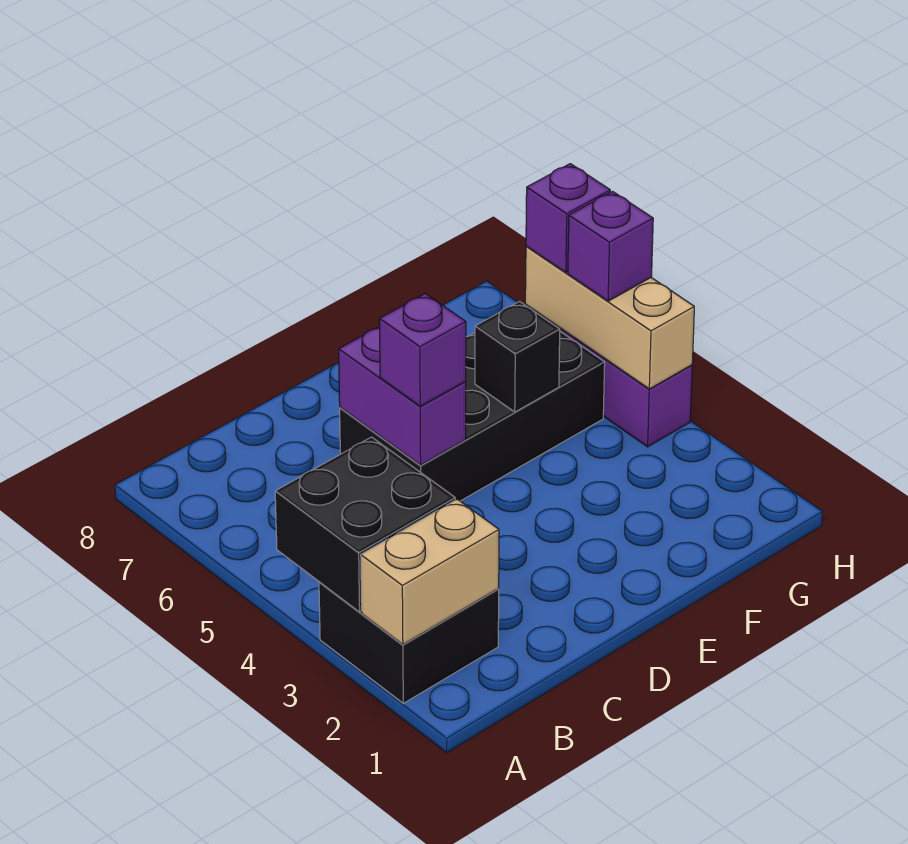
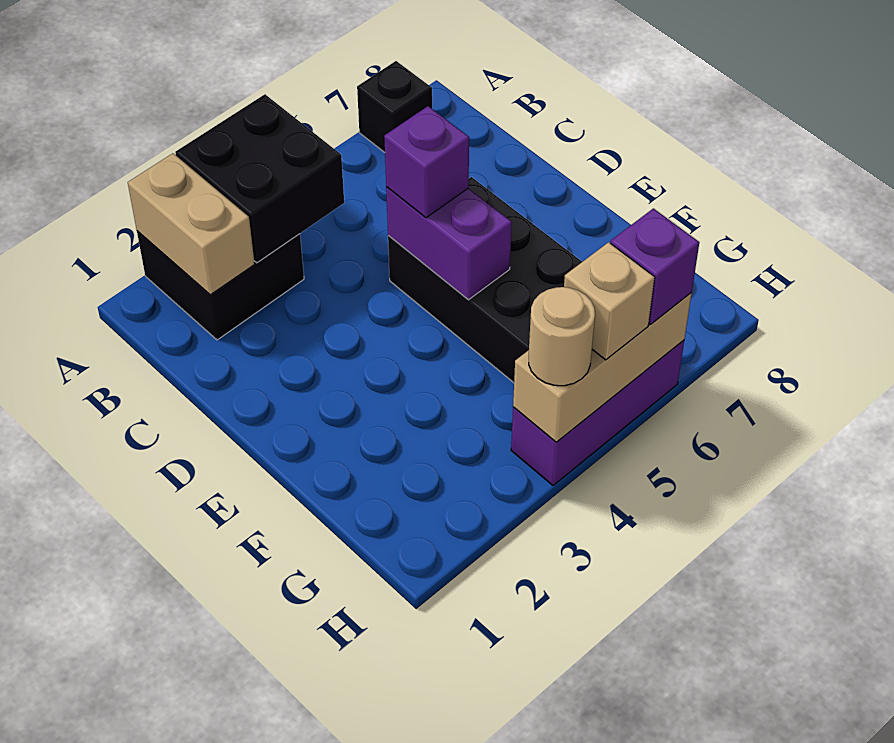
purple brick D5:D6 level 2 -> purple brick D5:E5 level 2
black brick F5 level 2 -> black brick A7 level 1
none -> tan round brick H4 level 3
purple brick H5 level 3 -> tan brick H5 level 3

